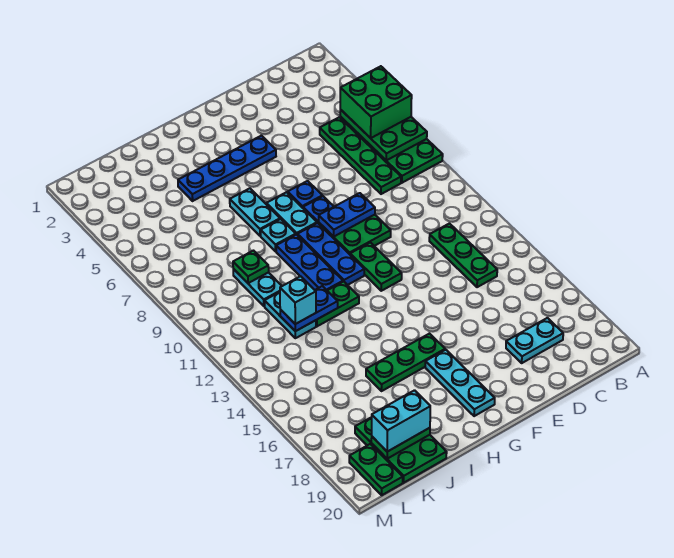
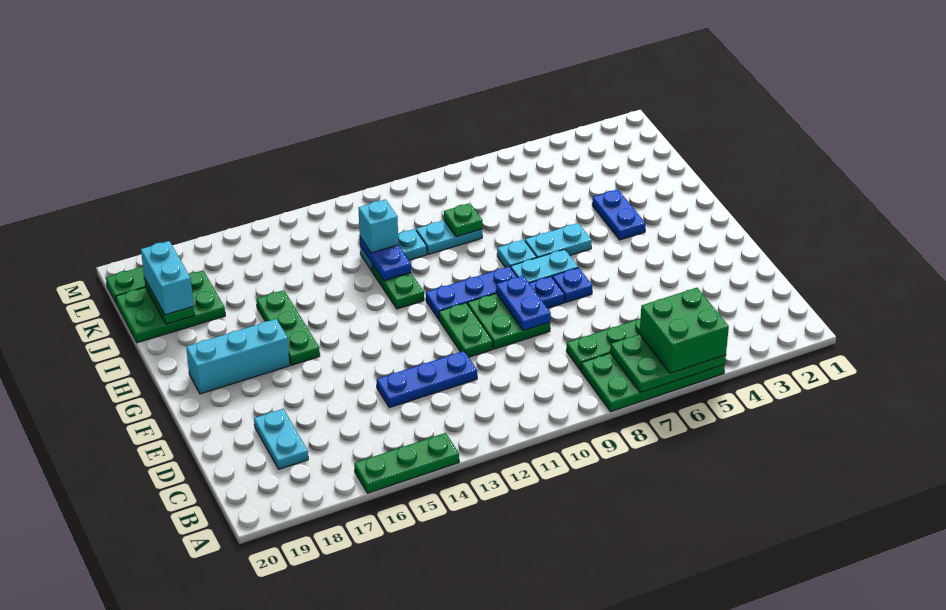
green plate C12:C14 level 1 -> green plate A14:A16 level 1
blue plate F4:I4 level 1 -> blue plate H4:I4 level 1
green plate F11:F12 level 1 -> green plate E11:F11 level 1
cyan plate G17:G19 level 1 -> cyan brick G17:G19 level 1
blue plate H9:H11 level 1 -> blue plate D12:D14 level 1

